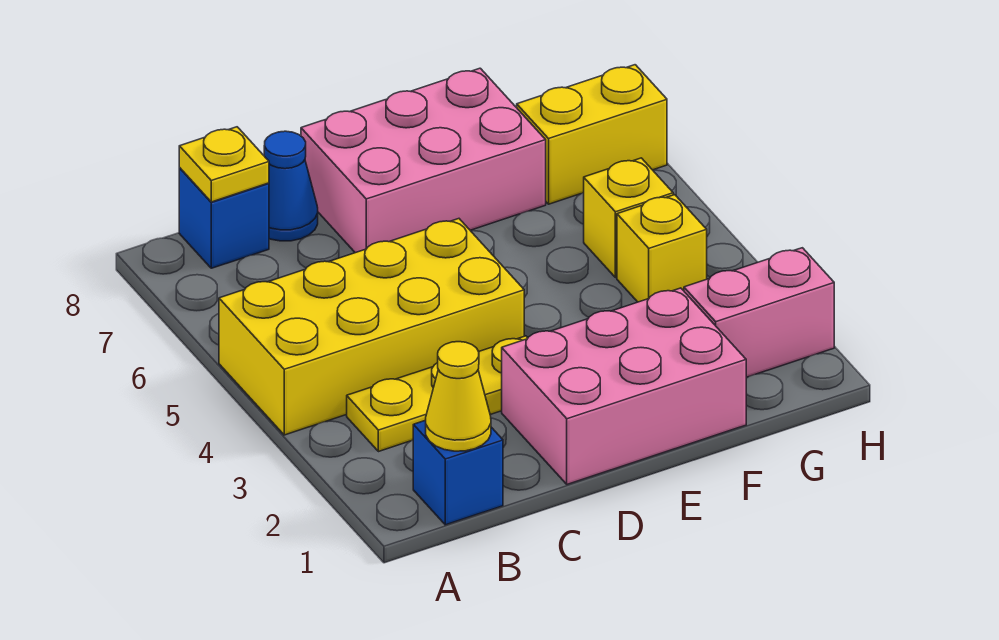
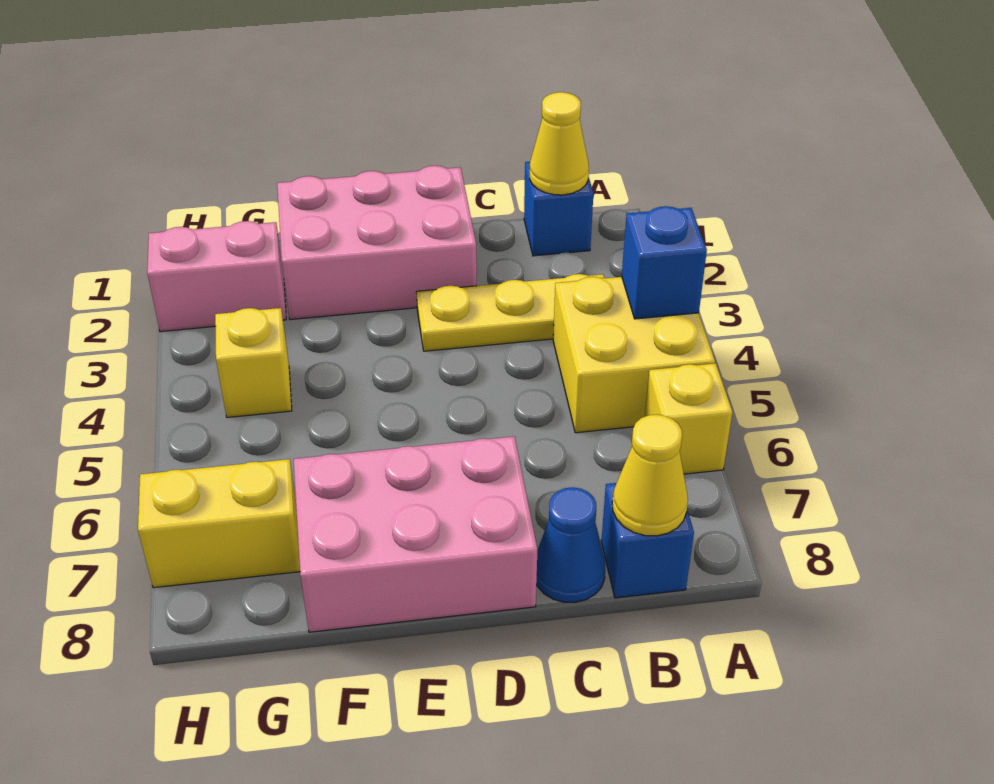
yellow brick A4:D5 level 1 -> yellow brick A4:B5 level 1
none -> blue brick A4 level 2
yellow plate B8 level 2 -> yellow cone B8 level 2
yellow brick G5 level 1 -> yellow brick A6 level 1

